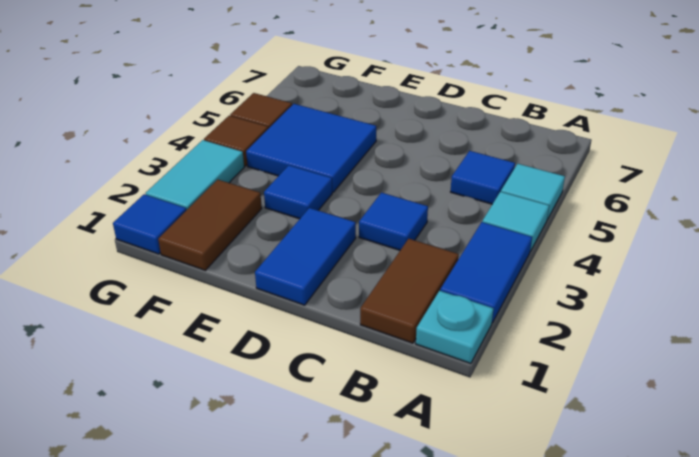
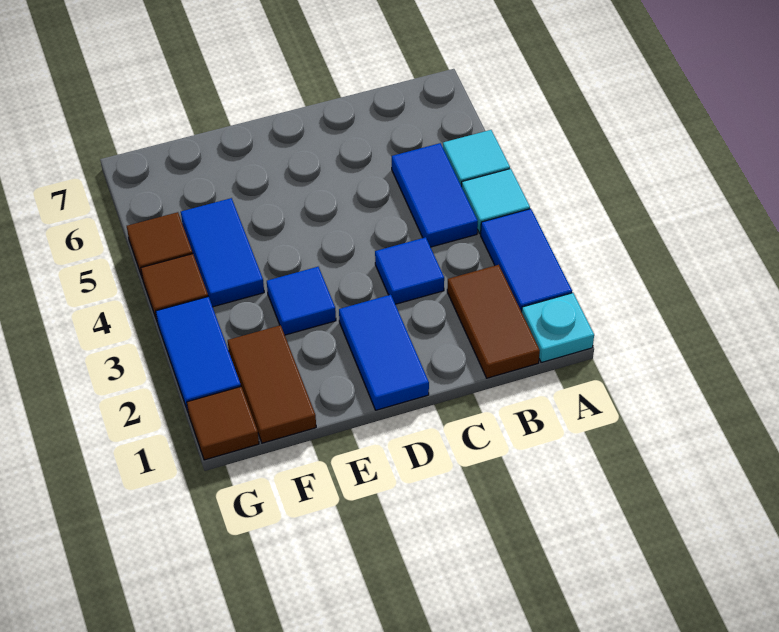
blue tile B5 level 1 -> blue tile B4:B5 level 1
blue tile E4:F5 level 1 -> blue tile F4:F5 level 1
blue tile G1 level 1 -> brown tile G1 level 1
cyan tile G2:G3 level 1 -> blue tile G2:G3 level 1

